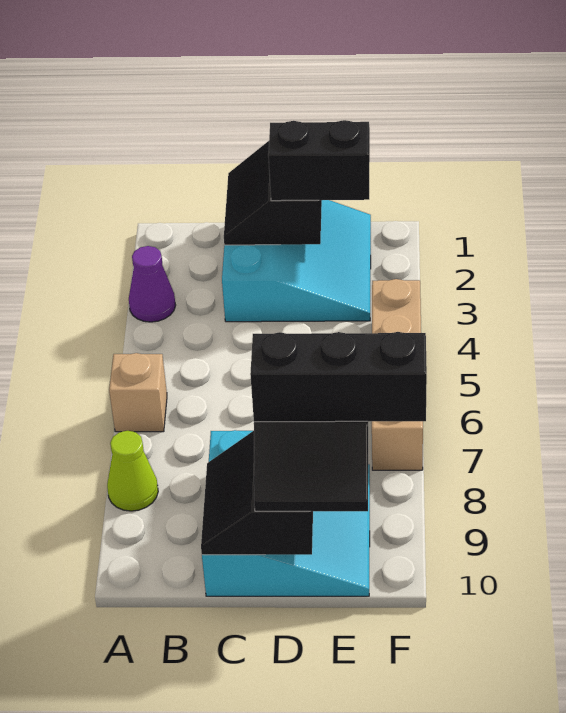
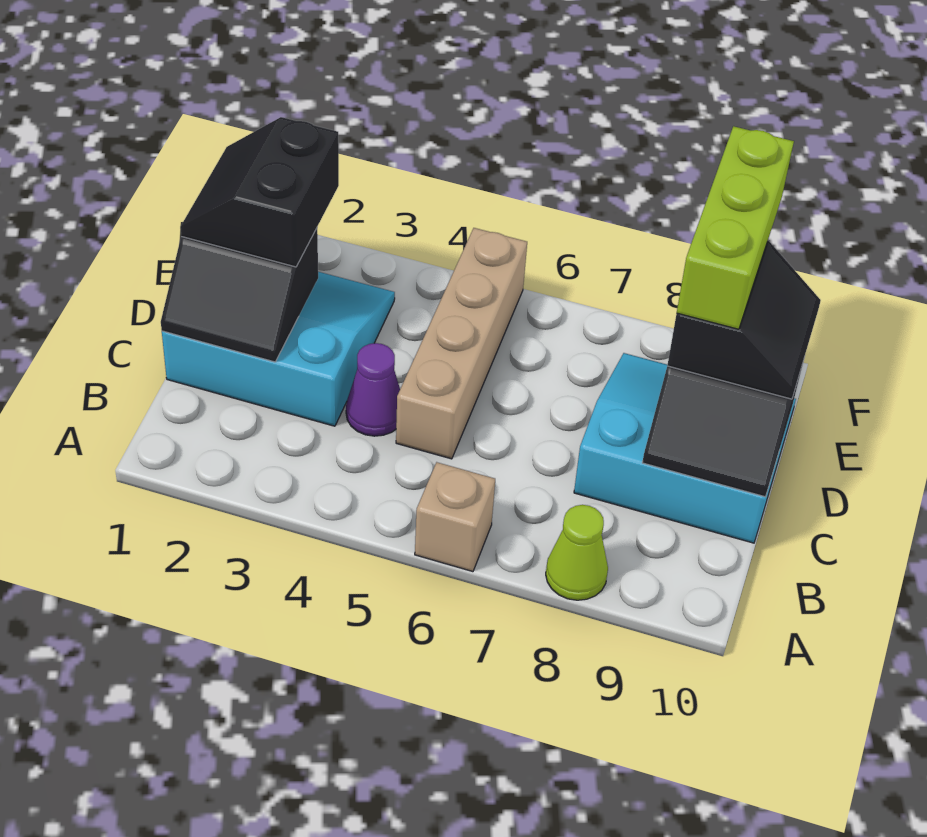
purple cone A3 level 1 -> purple cone C4 level 1
black brick D9:F9 level 4 -> lime brick D9:F9 level 4
tan brick F4:F7 level 1 -> tan brick C5:F5 level 1

